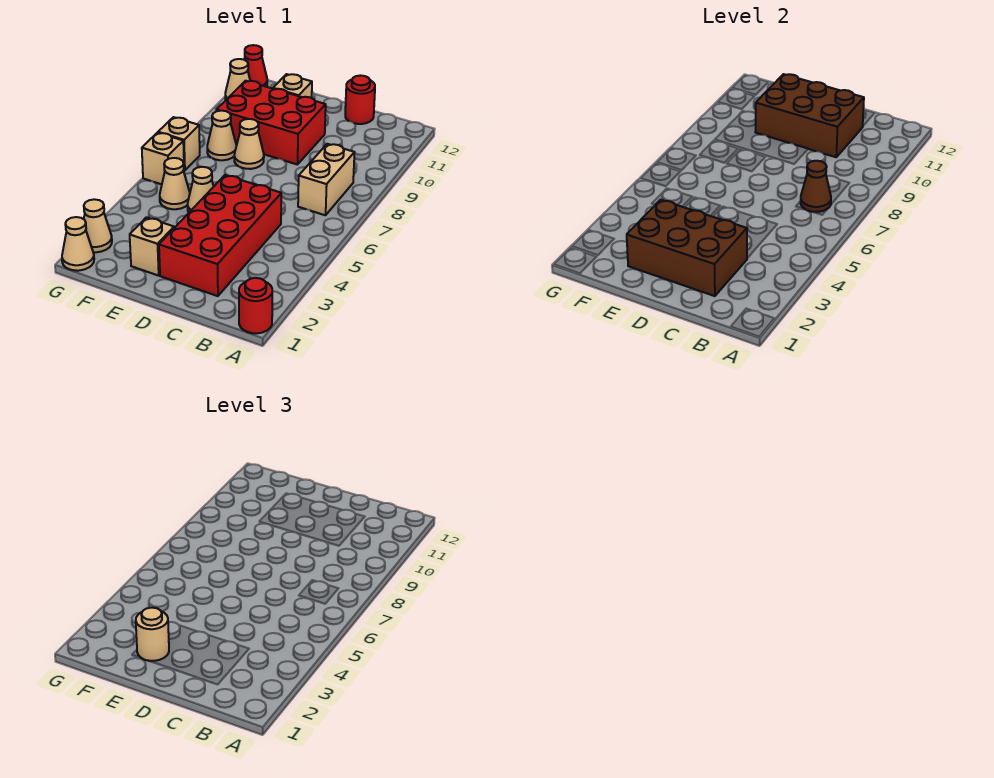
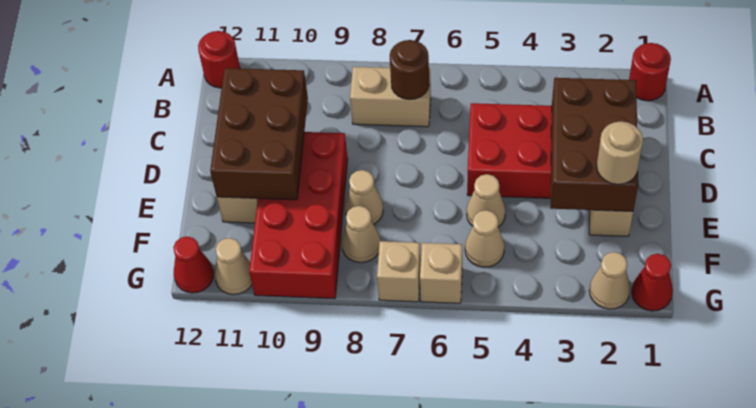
brown cone B7 level 2 -> brown round brick B7 level 2
red round brick C12 level 1 -> red round brick A12 level 1
red brick D9:F10 level 1 -> red brick D9:G10 level 1
tan cone G1 level 1 -> red cone G1 level 1

